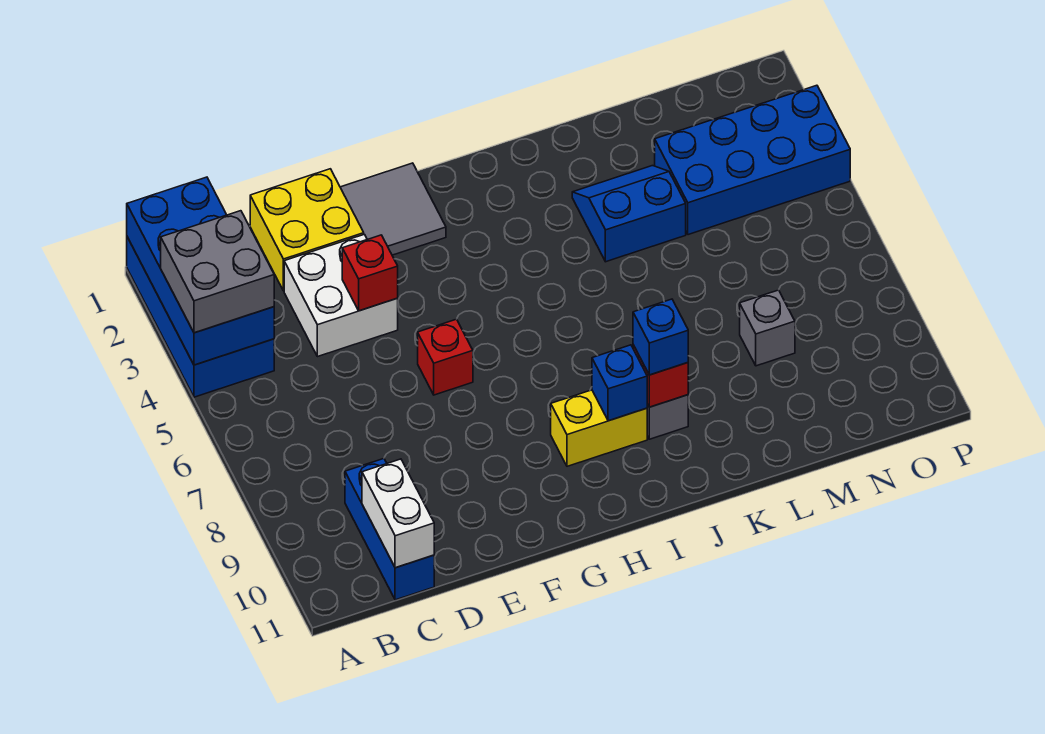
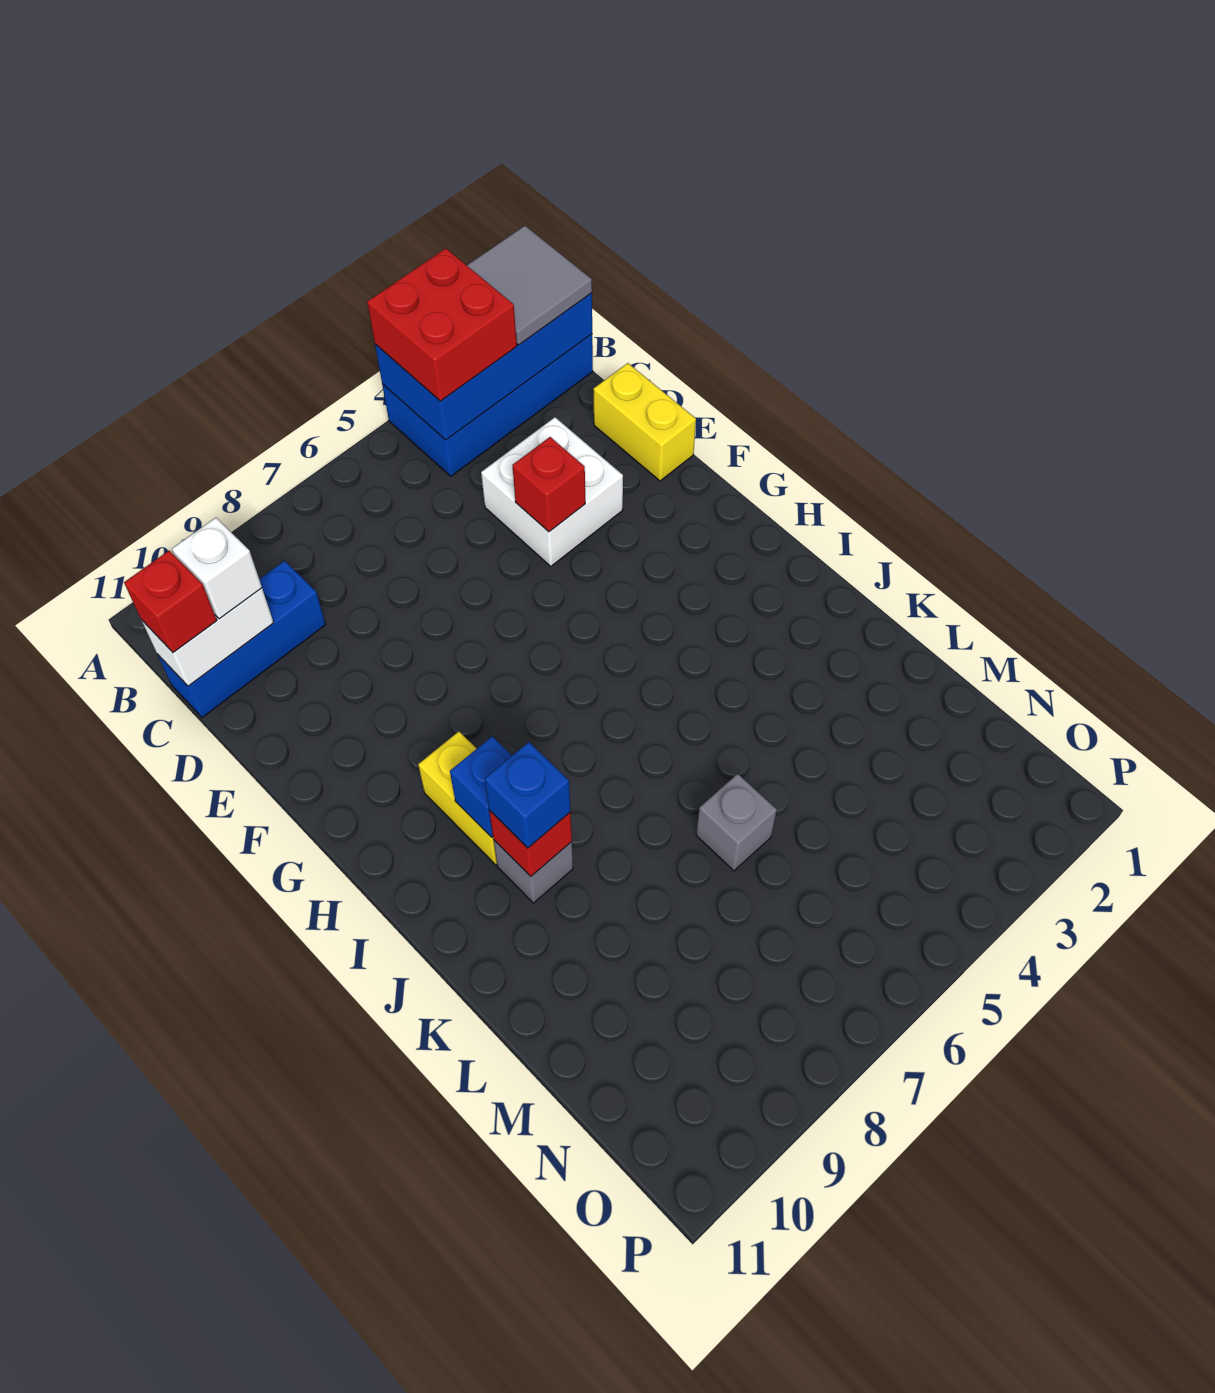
grey brick A3:B4 level 3 -> red brick A3:B4 level 3
none -> white brick C10 level 3
yellow brick D1:E2 level 1 -> yellow brick D1:E1 level 1
grey tile F1:G2 level 1 -> grey tile A1:B2 level 3
red brick F6 level 1 -> red brick C11 level 3
blue slope K3:L4 level 1 top 4 -> none
blue brick M3:P4 level 1 -> none
grey brick M8 level 1 -> grey brick L6 level 1

